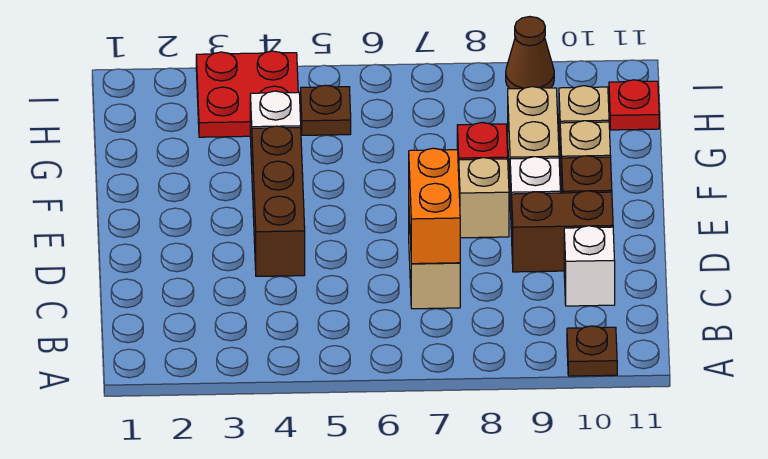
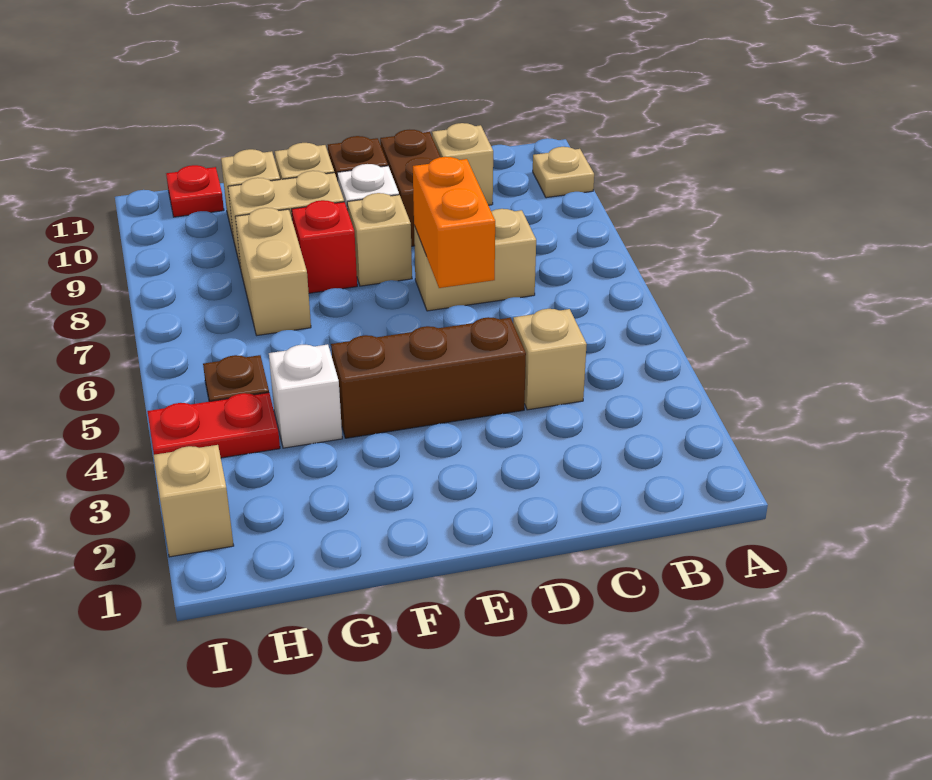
brown plate A10 level 1 -> tan plate A10 level 1
none -> tan brick C4 level 1
orange brick C7:D7 level 2 -> orange brick D6:D7 level 2
white brick C10 level 1 -> tan brick C10 level 1
none -> tan brick G7:G8 level 1
red plate H3:I4 level 1 -> red plate H4:I4 level 1
none -> tan brick I2 level 1
brown cone I9 level 1 -> none

